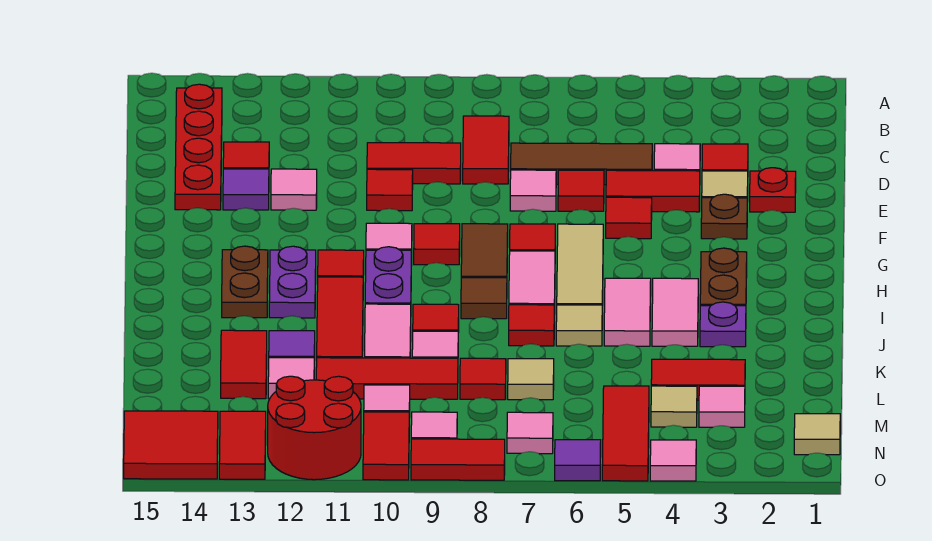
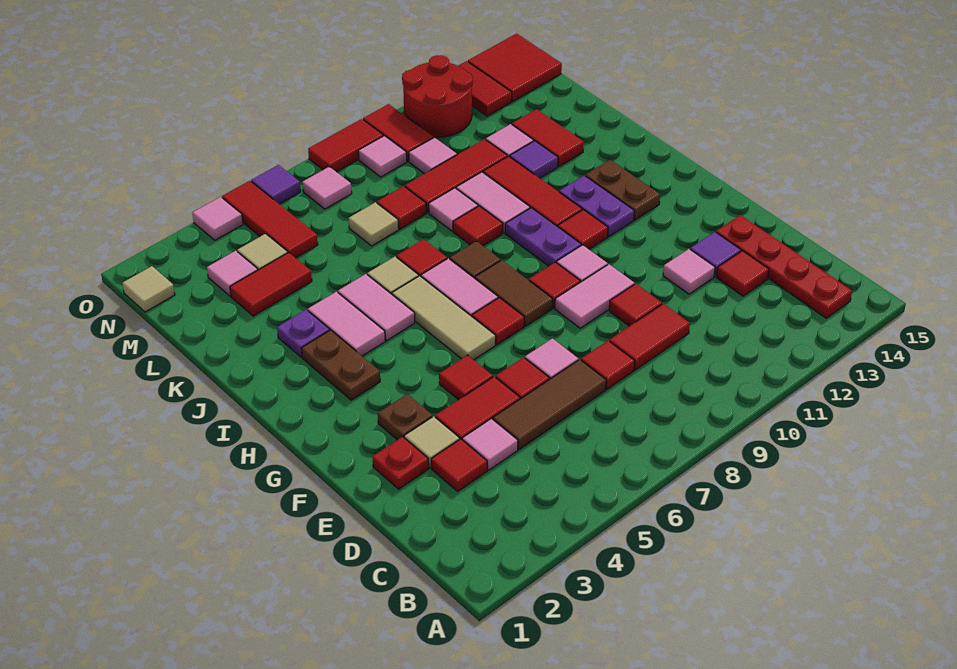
red tile C8:D8 level 1 -> red tile D8 level 1
none -> pink tile F9:F10 level 1

